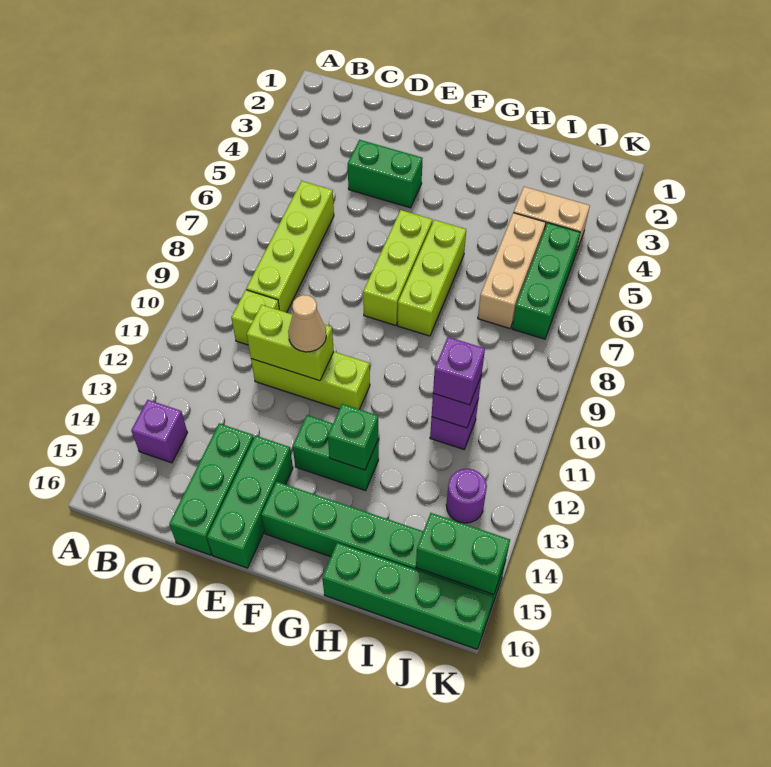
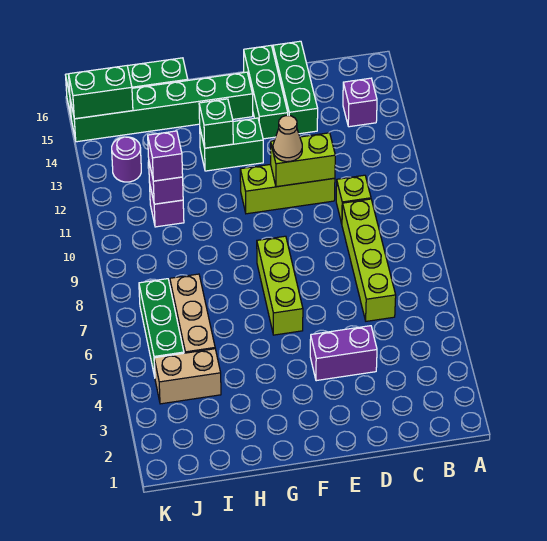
green brick D4:E4 level 1 -> purple brick D4:E4 level 1
lime brick G6:G8 level 1 -> none

